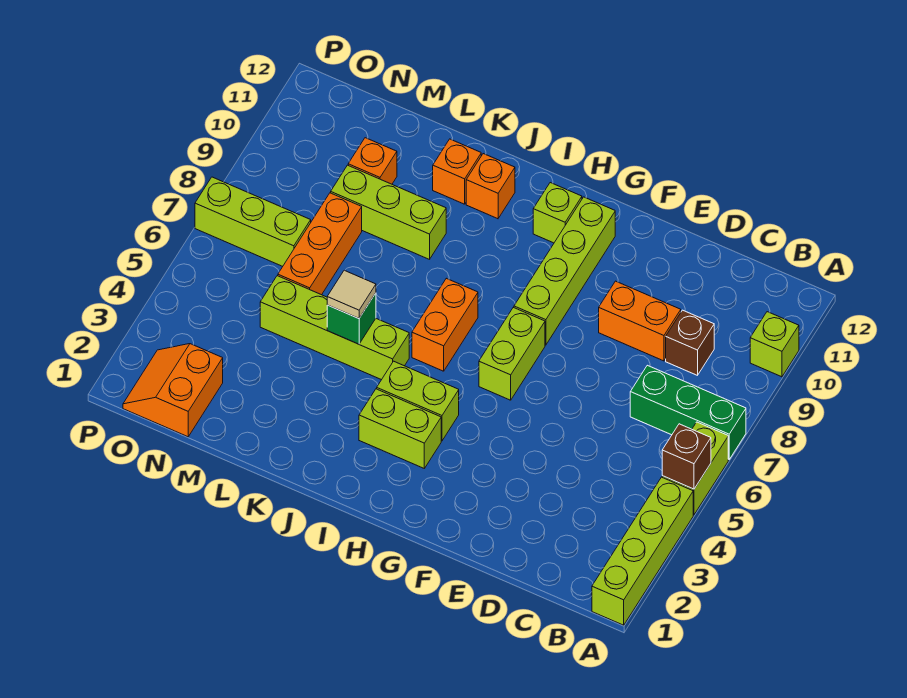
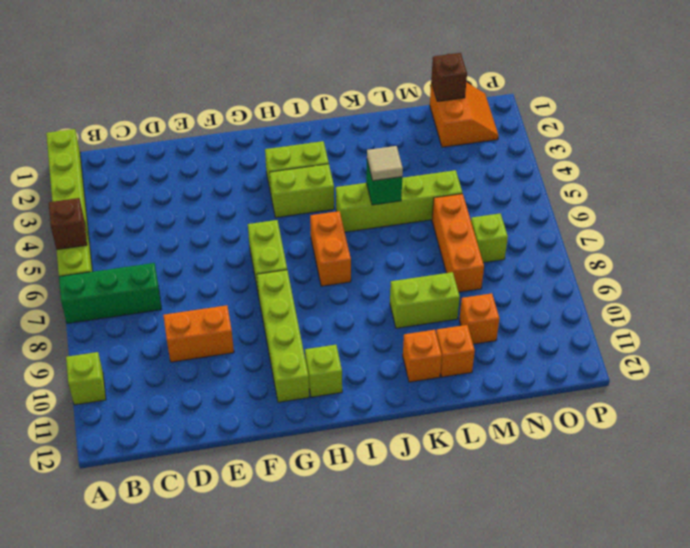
brown brick C9 level 1 -> brown brick N1 level 2
orange brick J11 level 1 -> orange brick L11 level 1
lime brick K9:M9 level 1 -> lime brick K9:L9 level 1
lime brick N7:P7 level 1 -> lime brick N7 level 1

